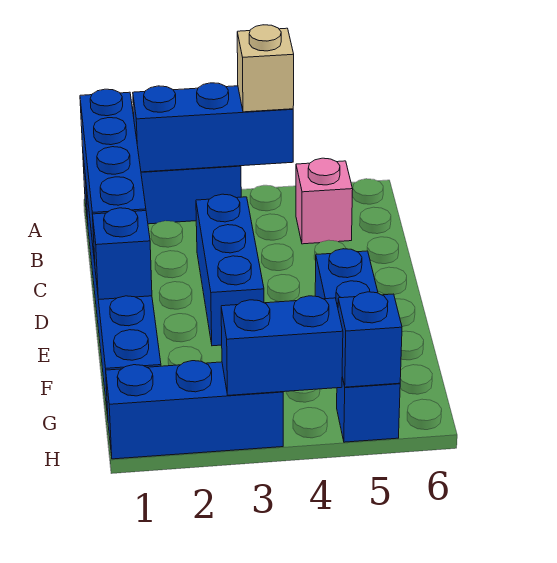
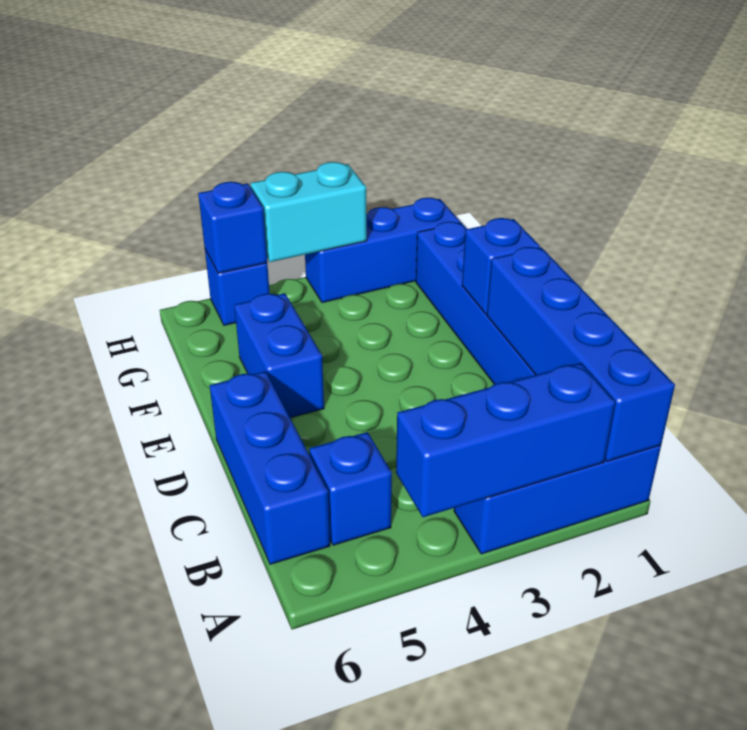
tan brick A4 level 3 -> none
pink brick B5 level 1 -> blue brick B5 level 1
blue brick C3:E3 level 1 -> blue brick B6:D6 level 1
blue brick H3:H4 level 2 -> cyan brick H3:H4 level 2

